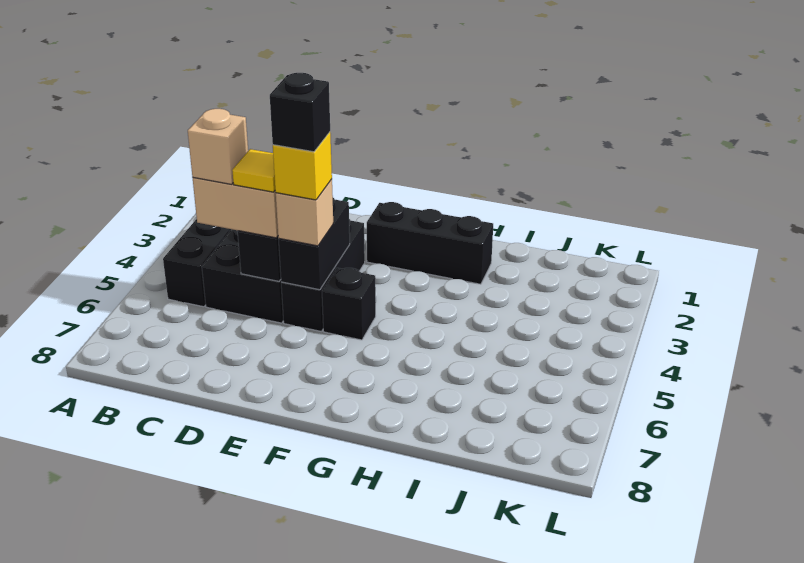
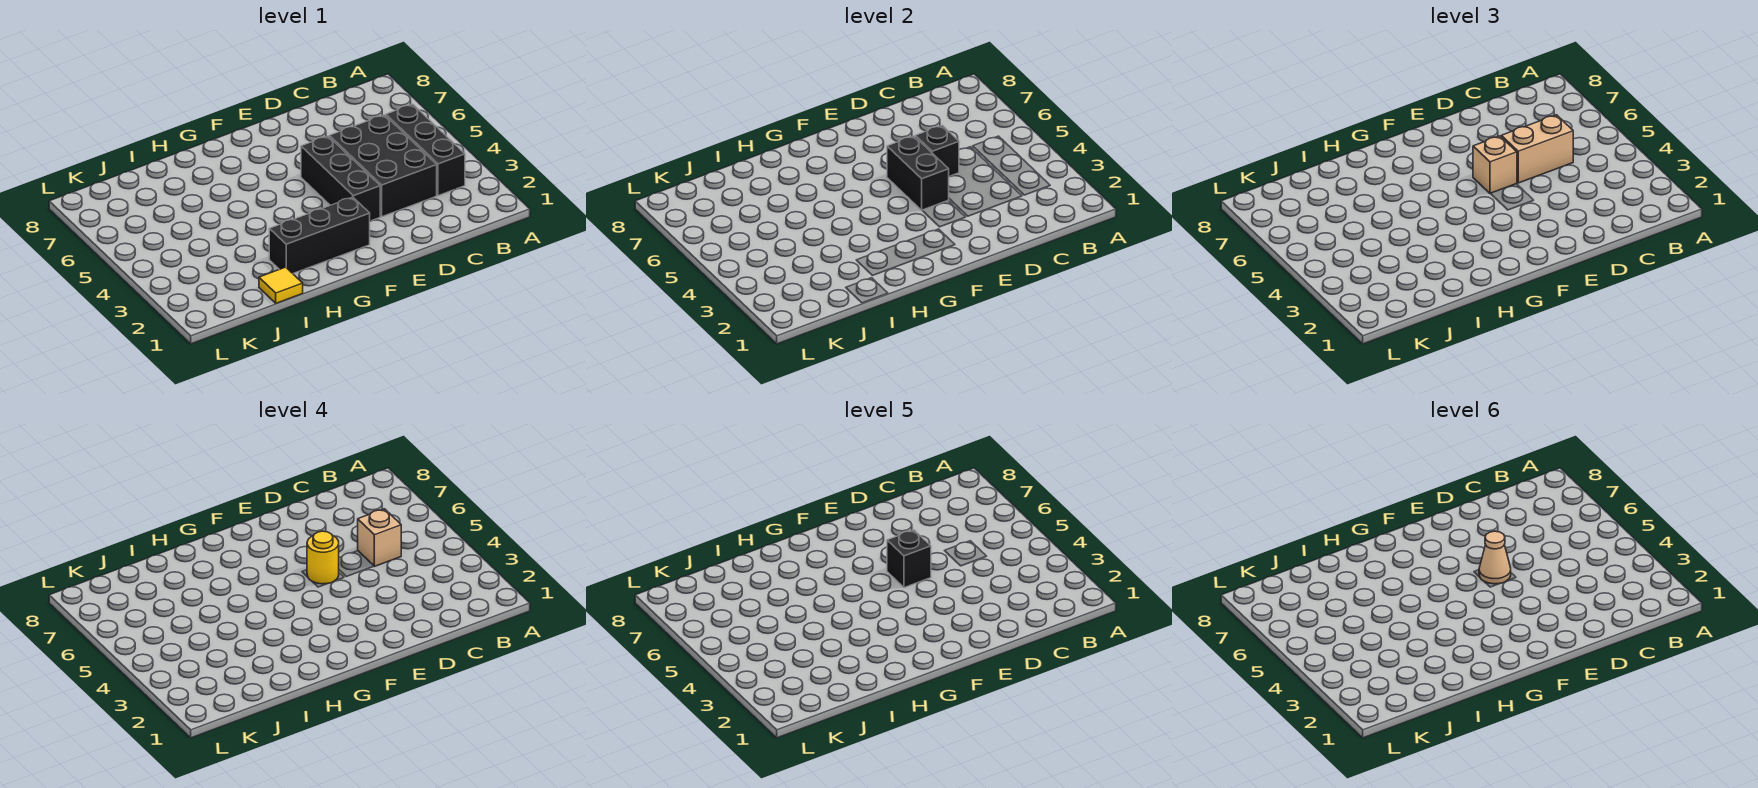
yellow tile D5 level 4 -> yellow tile I1 level 1
yellow brick E5 level 4 -> yellow round brick E5 level 4
none -> tan cone E5 level 6
black brick F5 level 1 -> none

